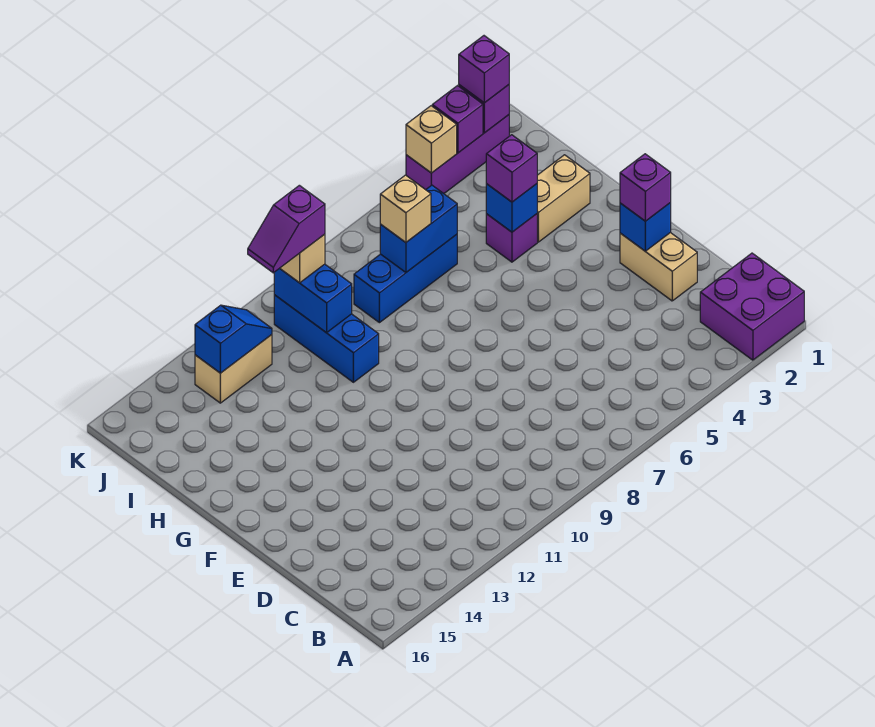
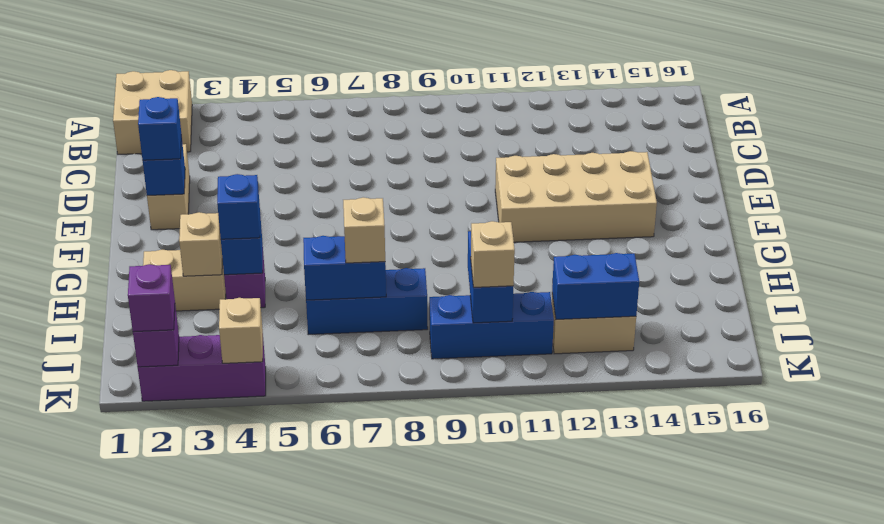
purple brick A1:B2 level 1 -> tan brick A1:B2 level 1
purple brick E2 level 3 -> blue brick E2 level 3
none -> tan brick E11:F14 level 1
none -> tan brick H3 level 2
purple brick H4 level 3 -> blue brick H4 level 3
blue brick H10:J10 level 1 -> blue brick J9:J11 level 1
purple slope J10:J11 level 4 top 10 -> none
blue slope J12:J13 level 2 top 13 -> blue brick J12:J13 level 2
purple brick K3 level 2 -> none

